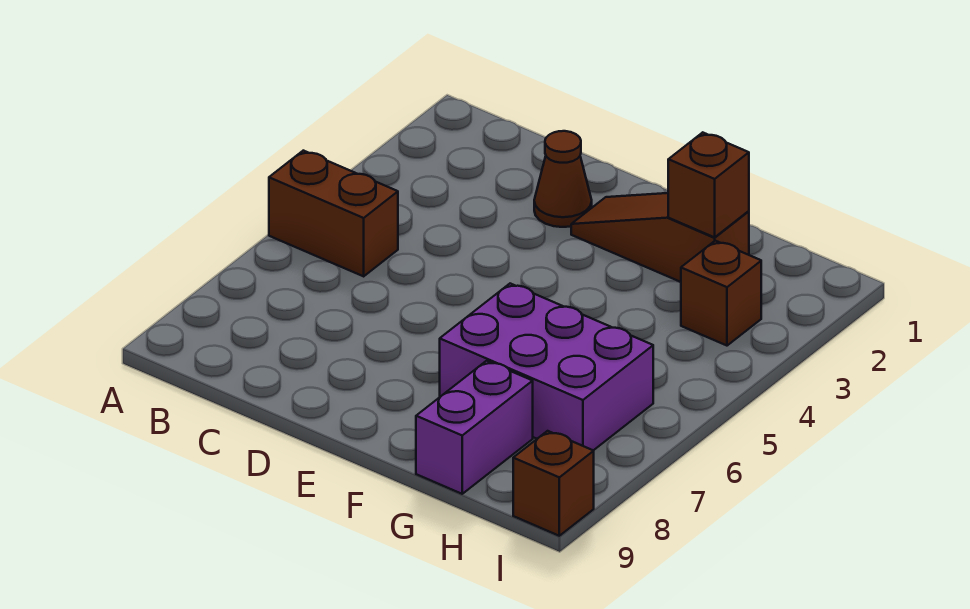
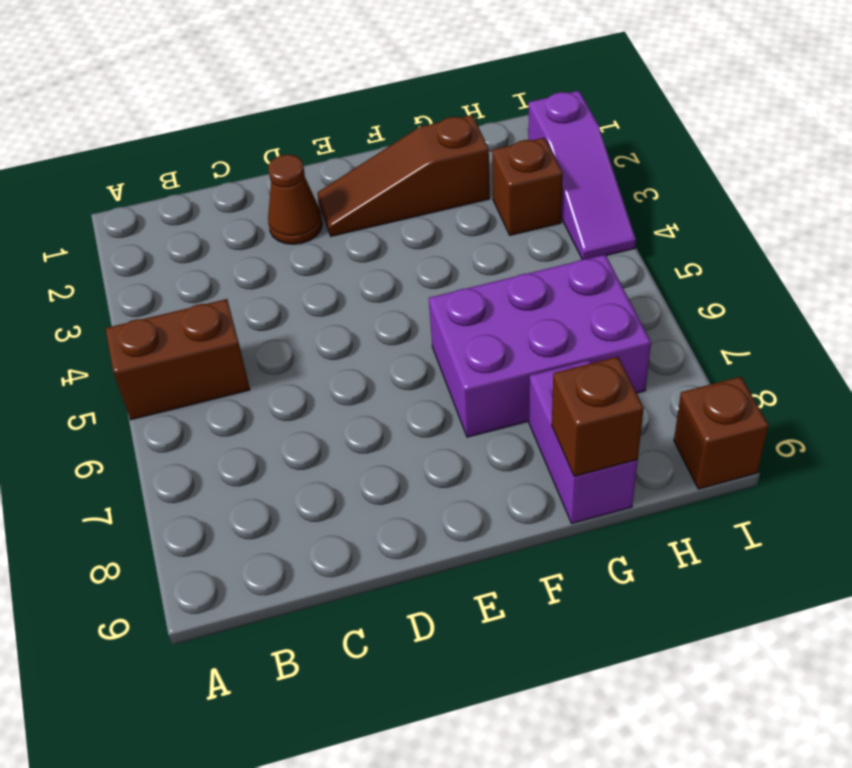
brown brick G2 level 2 -> brown brick G9 level 2
none -> purple slope I2:I4 level 1 top 2

